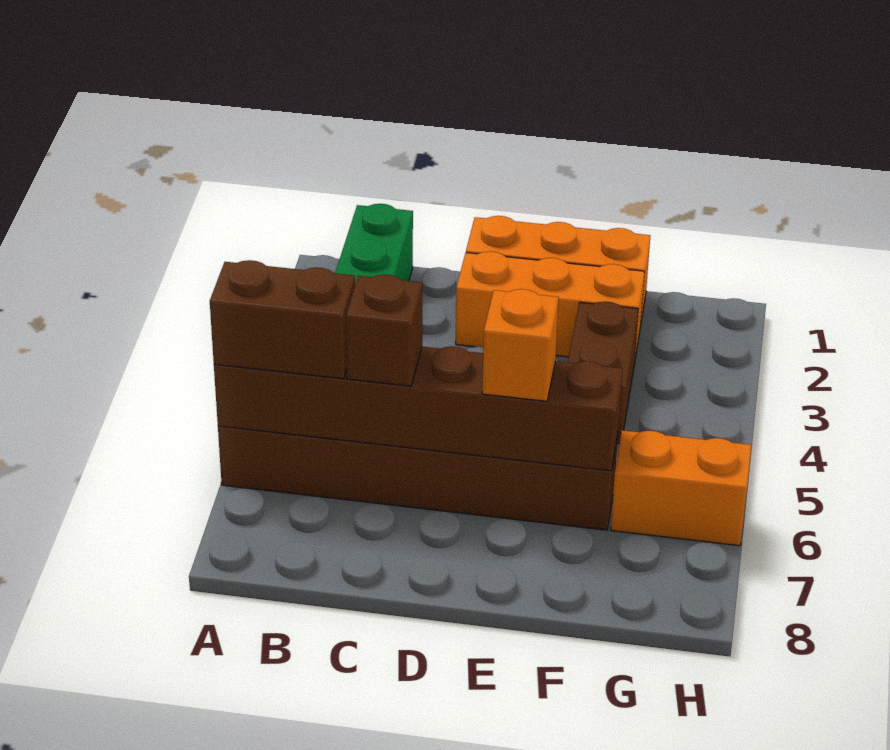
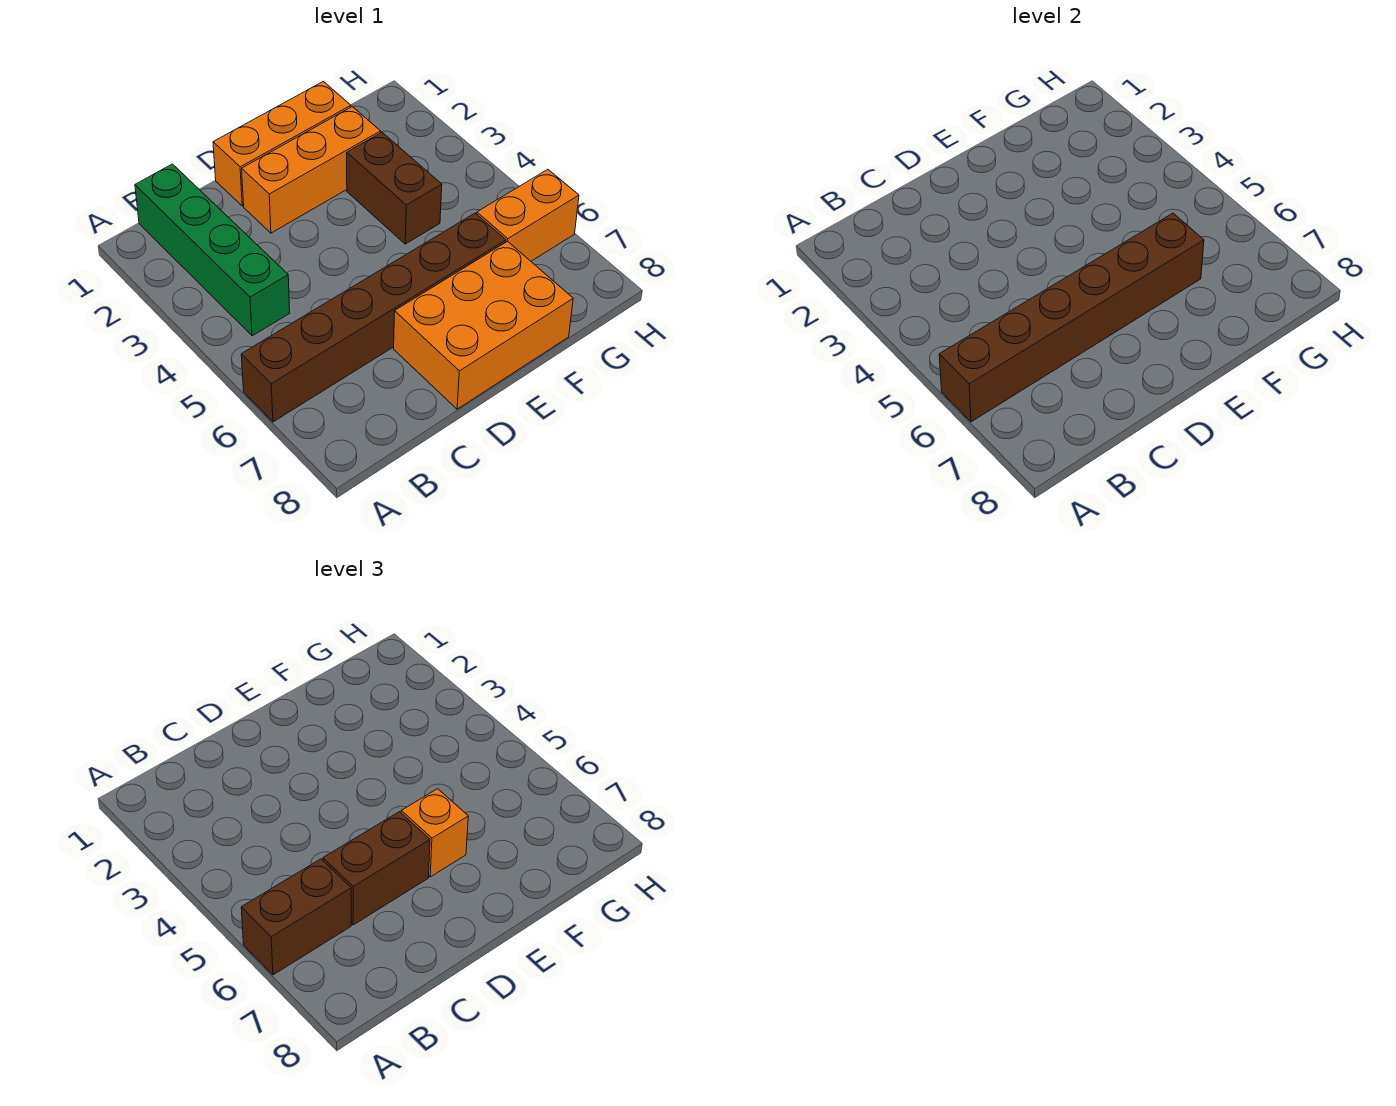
brown brick C6 level 3 -> brown brick C6:D6 level 3
none -> orange brick D7:F8 level 1

